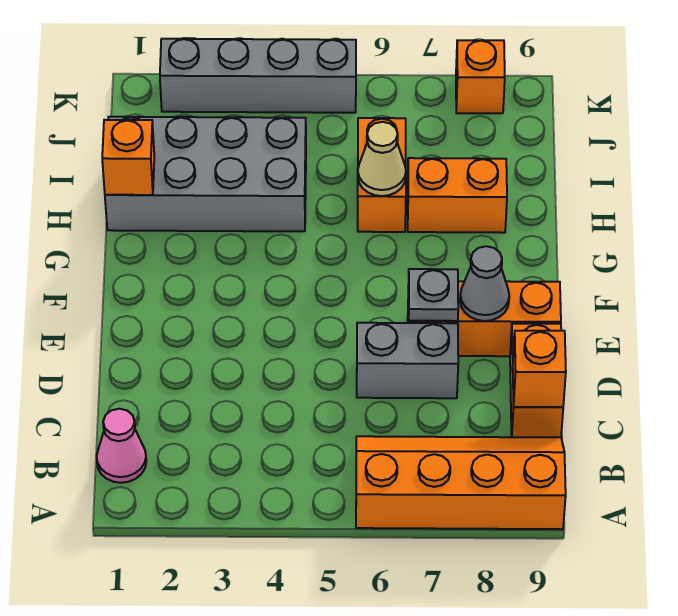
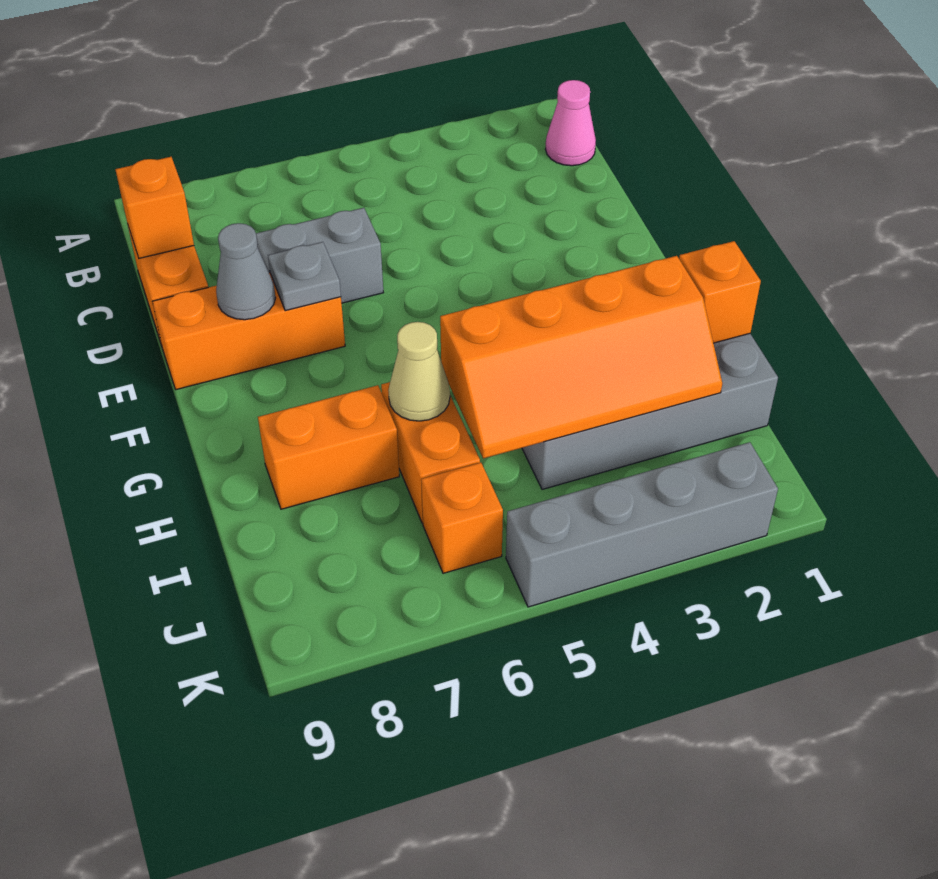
orange slope A6:B9 level 1 top A -> orange slope H2:I5 level 2 top H
orange brick K8 level 1 -> orange brick J6 level 1

